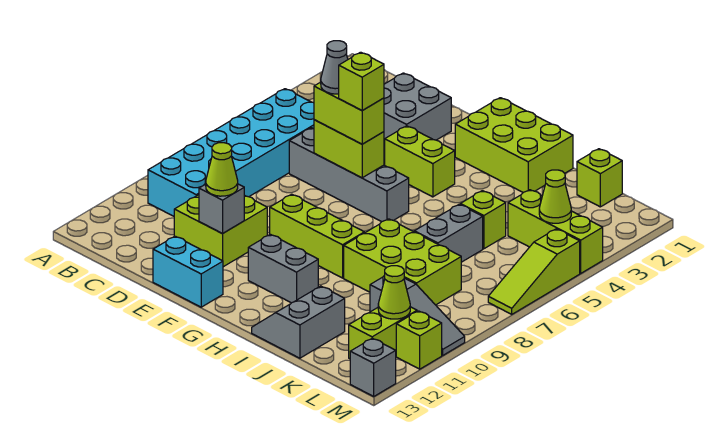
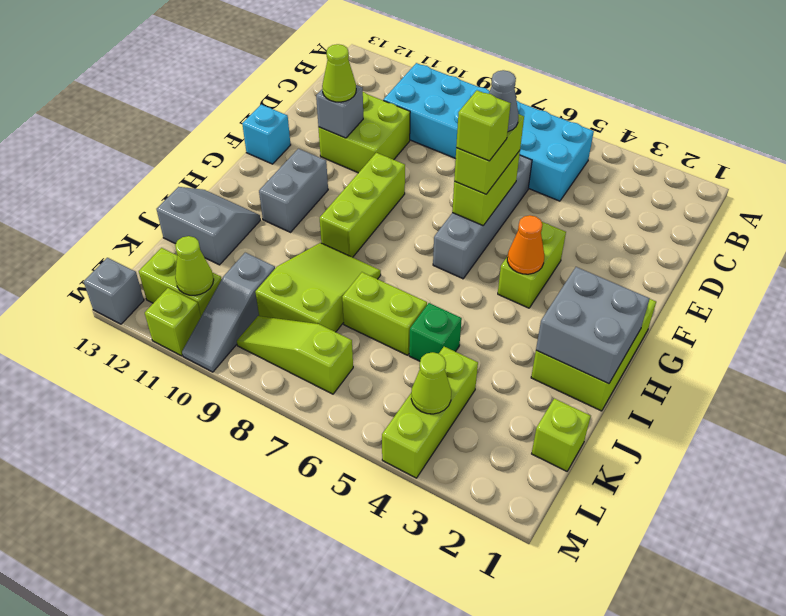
grey brick D2:E3 level 1 -> grey brick H1:I2 level 2
cyan brick E13:F13 level 1 -> cyan brick F13 level 1
none -> orange cone G4 level 2
lime brick I8:K9 level 1 -> lime slope I8:K9 level 1 top K
lime brick J5 level 1 -> green brick J5 level 1
grey brick J6:J7 level 1 -> lime brick J6:J7 level 1
lime slope M5:M7 level 1 top 5 -> lime slope L7:L9 level 1 top 7

